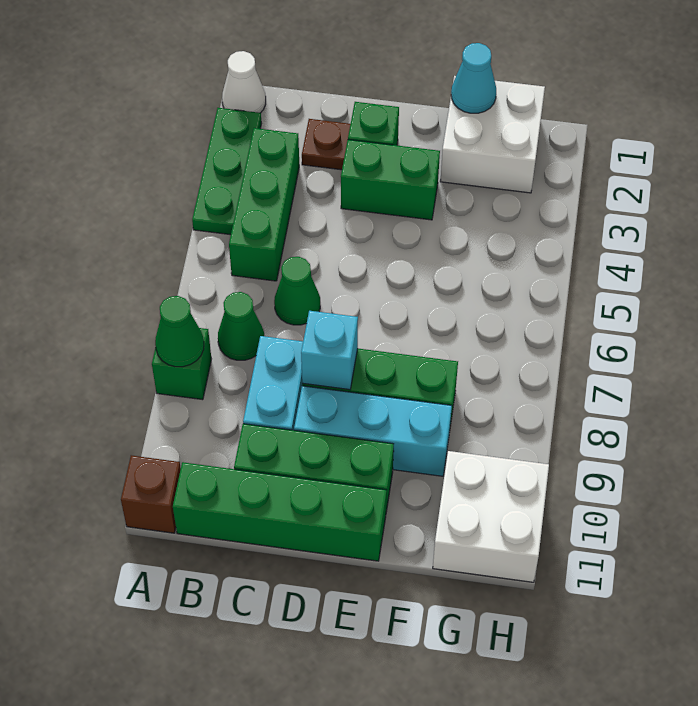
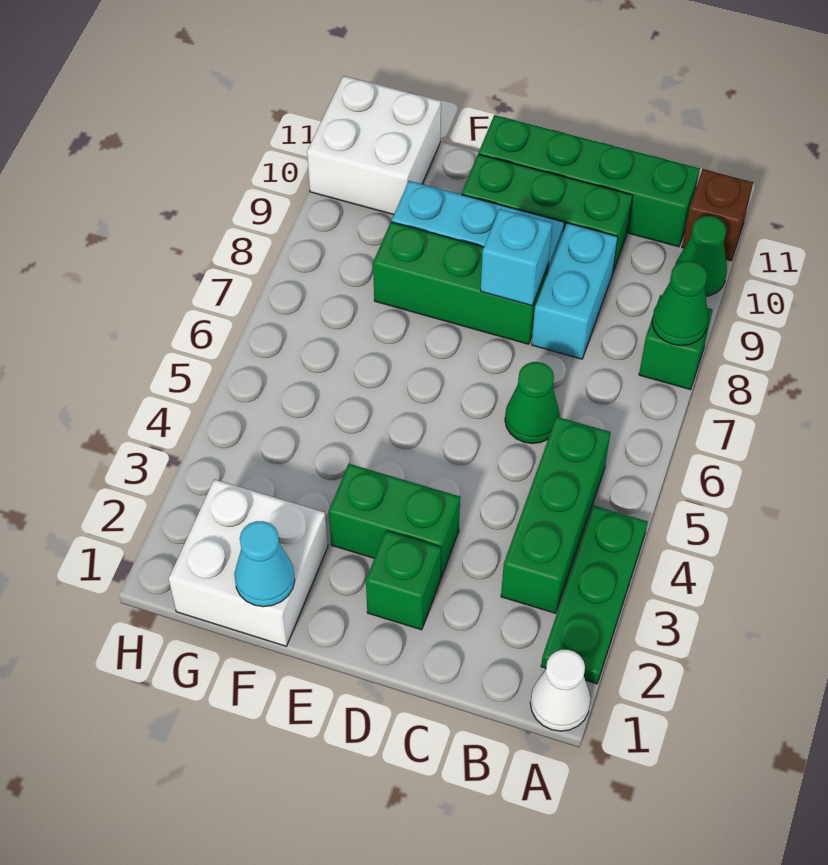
green cone B7 level 1 -> green cone A10 level 1
brown plate C2 level 1 -> none

